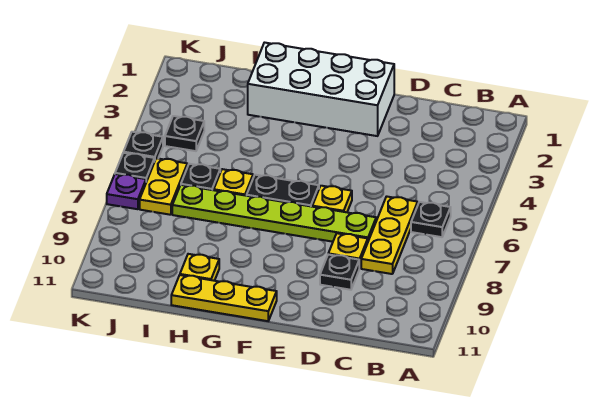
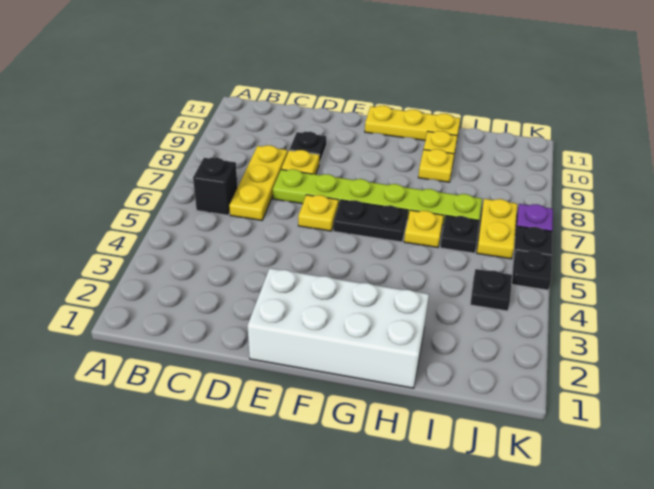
black plate B6 level 1 -> black brick B6 level 1
none -> yellow plate H9 level 1

